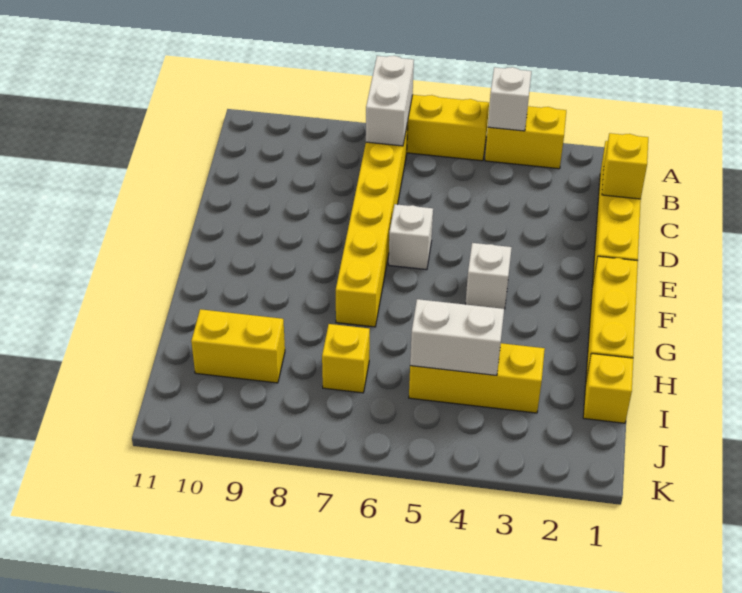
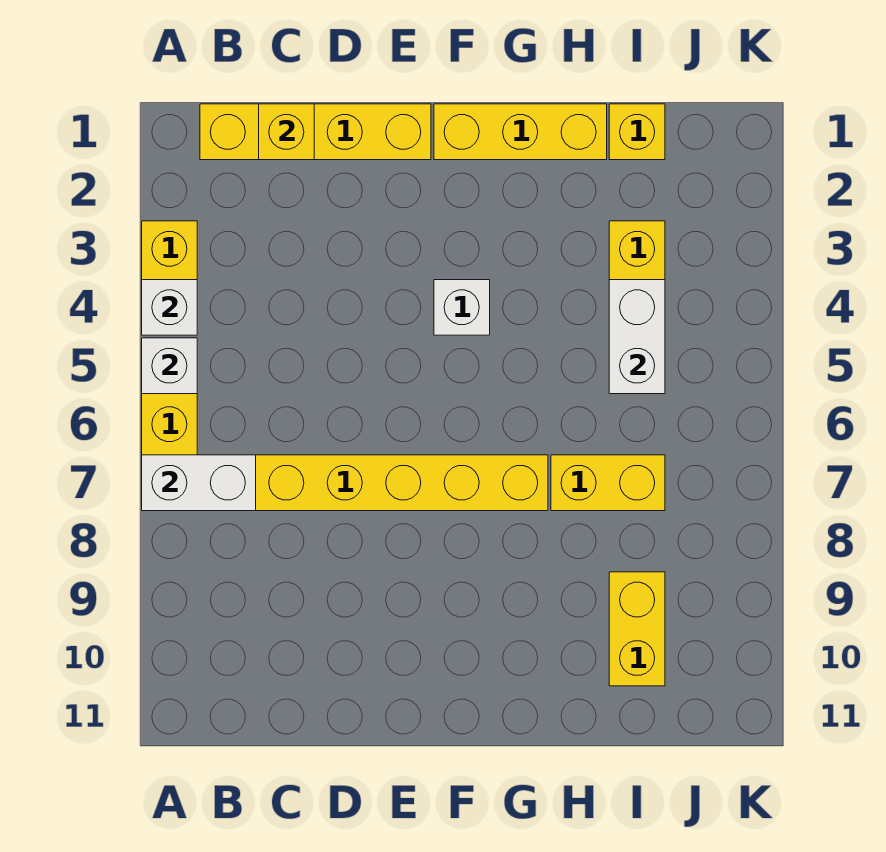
white brick E6 level 1 -> white brick A5 level 2
yellow brick I7 level 1 -> yellow brick H7:I7 level 1

